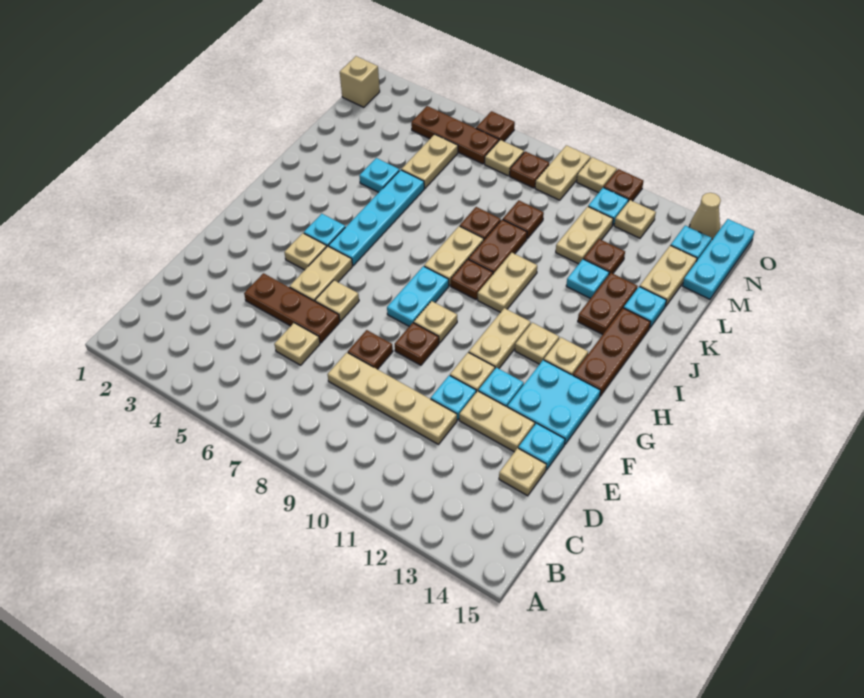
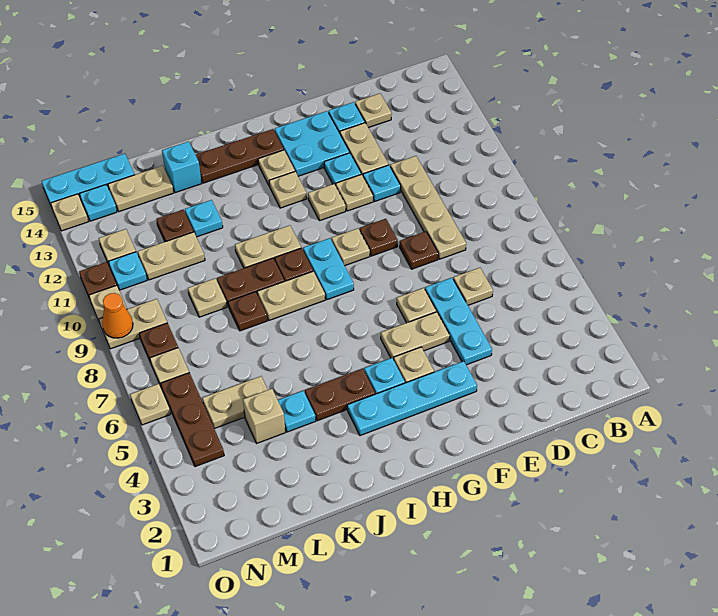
brown plate E4:E6 level 1 -> cyan plate E4:E6 level 1
cyan plate G8:H8 level 1 -> cyan plate H8:H9 level 1
tan plate G11:H11 level 1 -> tan plate G11 level 1
cyan plate H5:K5 level 1 -> cyan plate F3:I3 level 1
brown plate J13:K13 level 1 -> brown plate I4:J4 level 1
cyan plate K14 level 1 -> cyan brick K14 level 1
brown plate L9 level 1 -> tan plate L9 level 1
tan brick N1 level 1 -> tan brick L4 level 1
brown plate O6 level 1 -> tan plate O6 level 1
none -> orange cone O9 level 2
tan cone O14 level 1 -> tan plate O14 level 1

